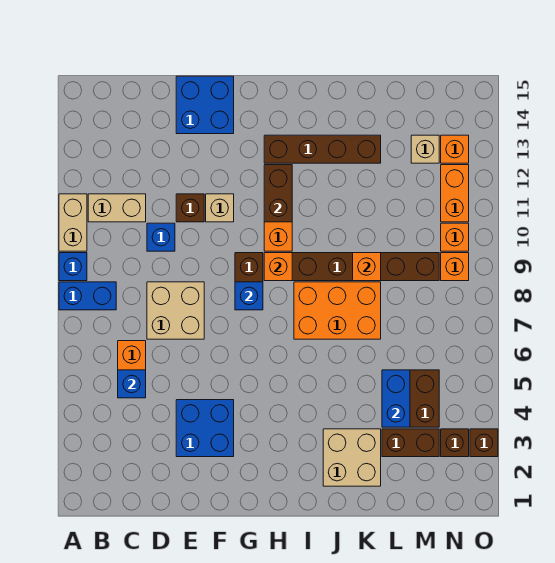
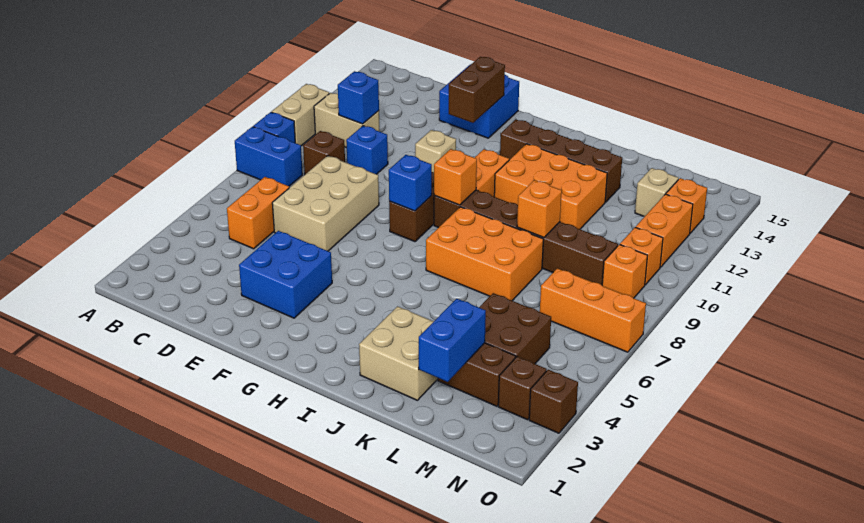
blue brick C5 level 2 -> blue brick C11 level 2
tan brick D7:E8 level 1 -> tan brick D6:E8 level 1
brown brick E11 level 1 -> brown brick C9 level 1
brown brick H11:H12 level 2 -> brown brick F13:F14 level 2
none -> orange brick I11:K12 level 1
blue brick L4:L5 level 2 -> blue brick L2:L3 level 2
none -> orange brick M7:O7 level 1

